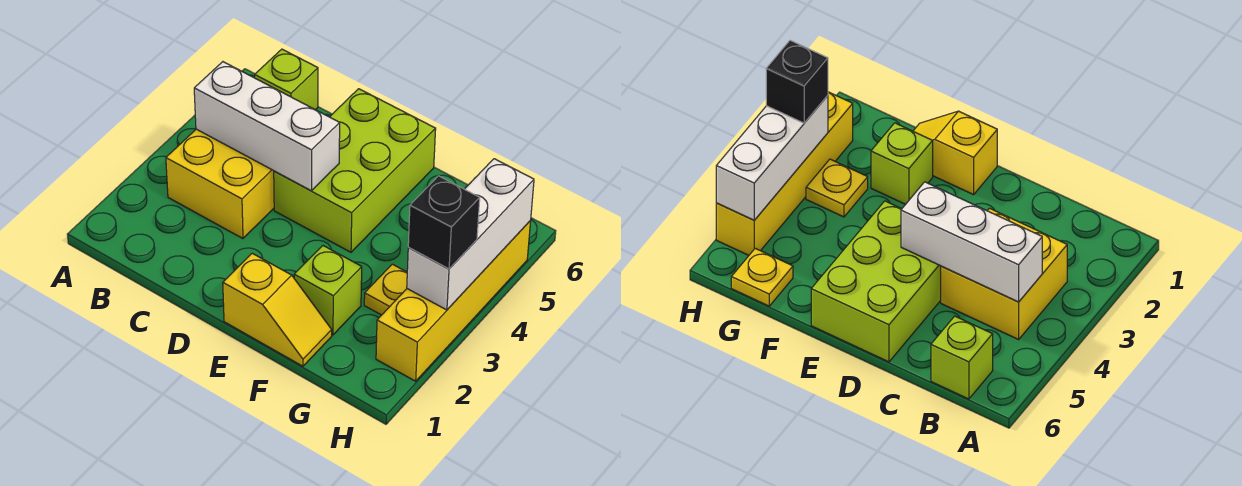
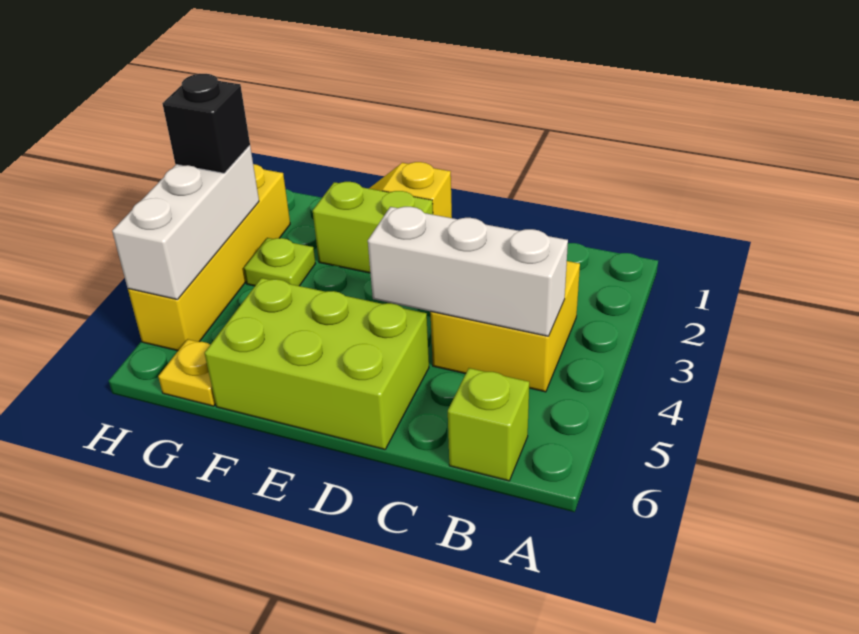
lime brick D4:E6 level 1 -> lime brick D5:F6 level 1
lime brick F2 level 1 -> lime brick E2:F2 level 1
yellow plate G3 level 1 -> lime plate G3 level 1

